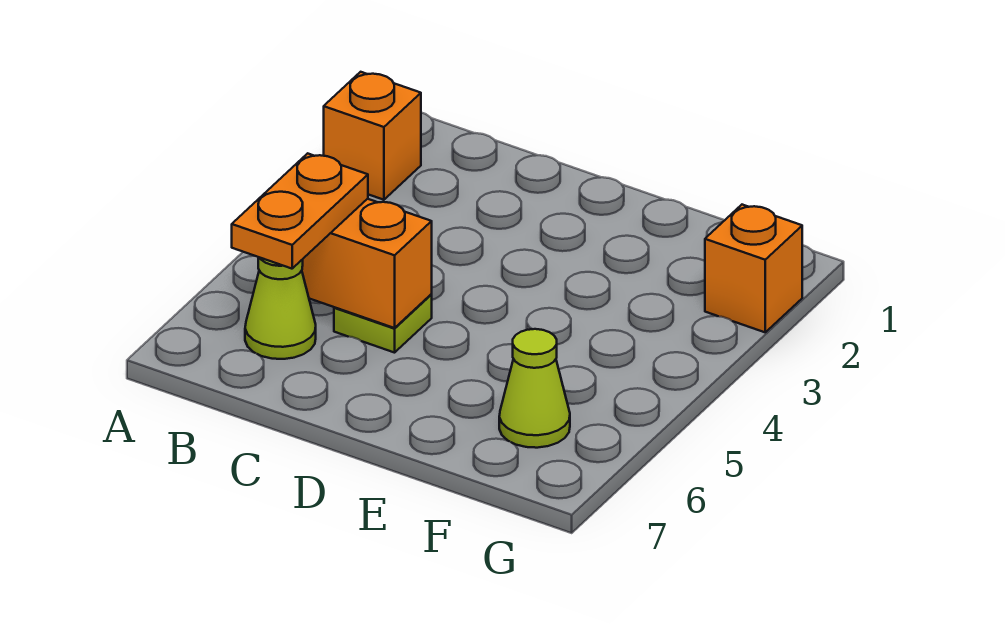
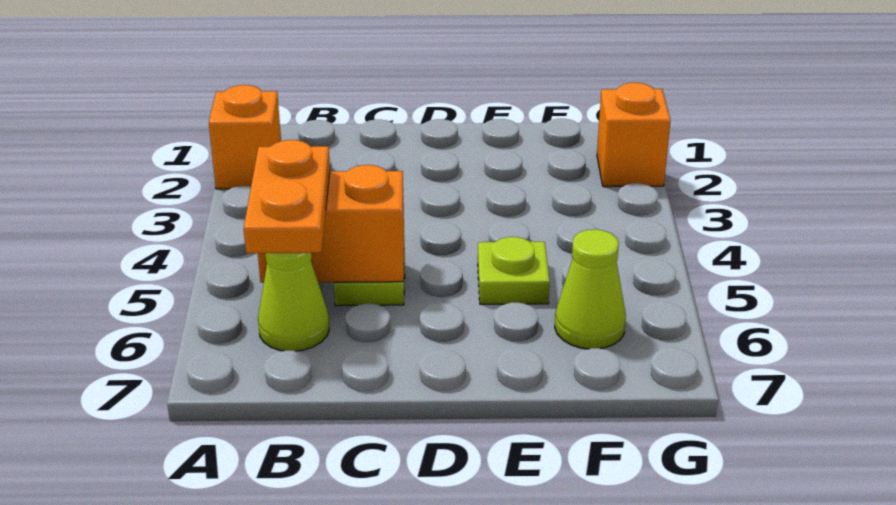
none -> lime plate E5 level 1

